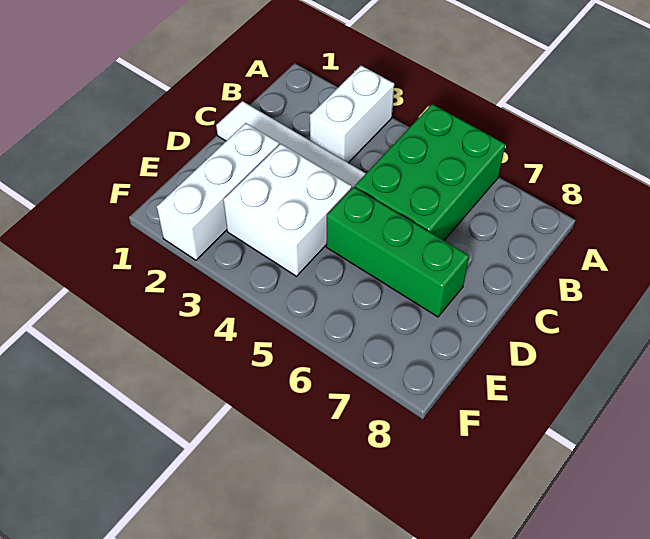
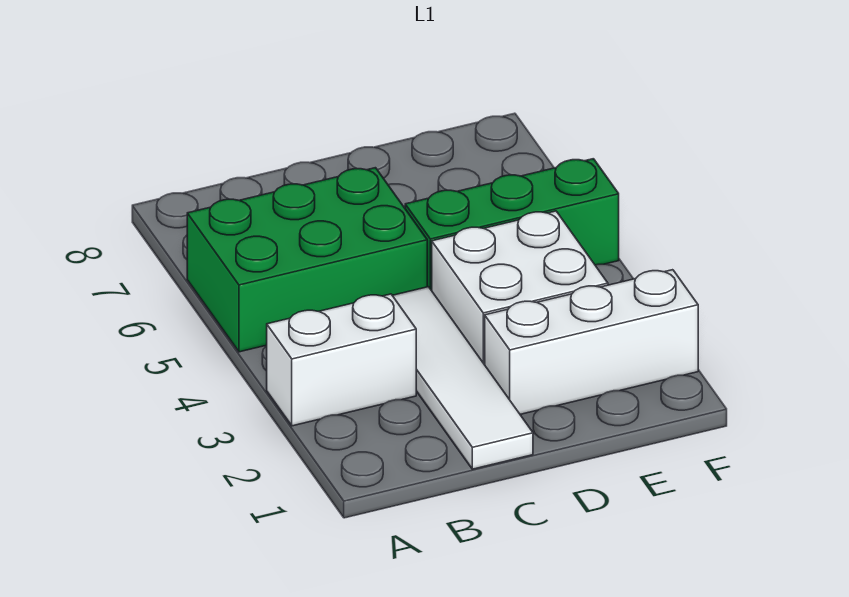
green brick D5:D7 level 1 -> green brick D5:F5 level 1

